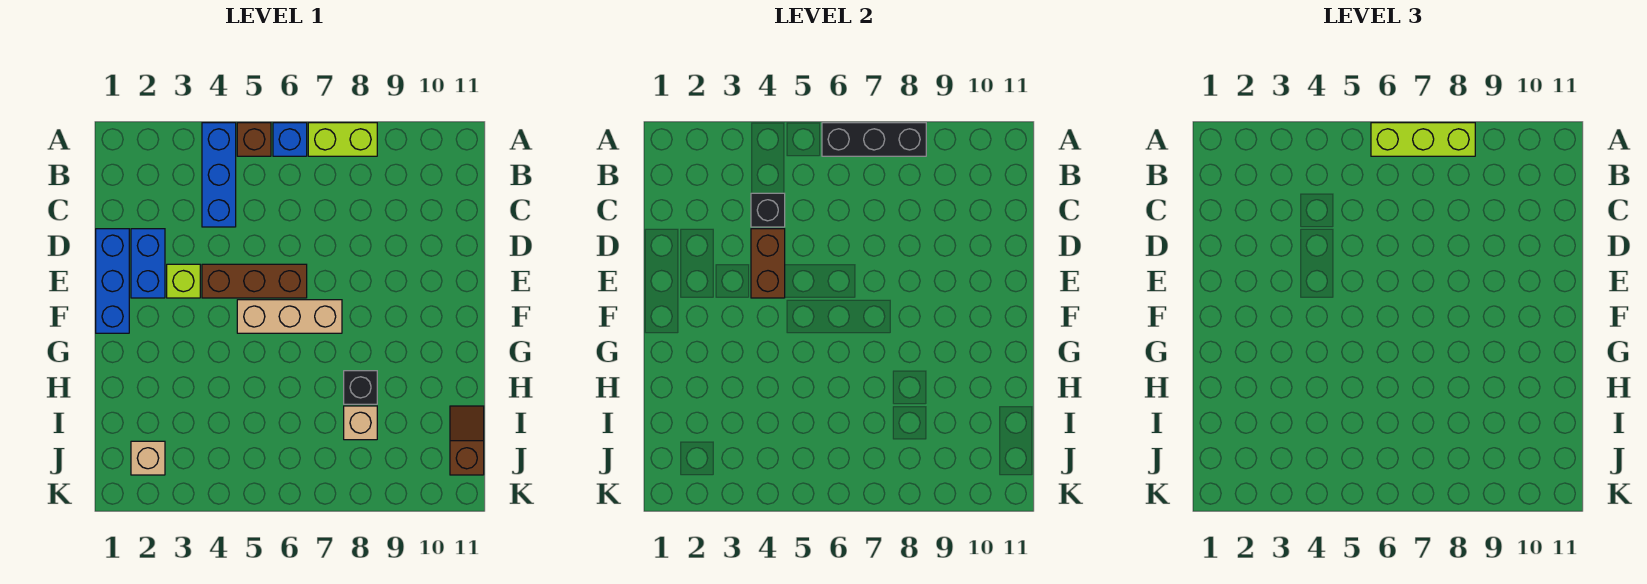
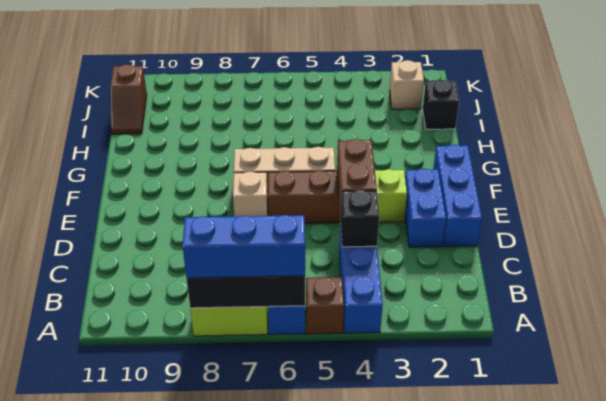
lime brick A6:A8 level 3 -> blue brick A6:A8 level 3
black brick H8 level 1 -> black brick I1 level 1
tan brick I8 level 1 -> tan brick E7 level 1

